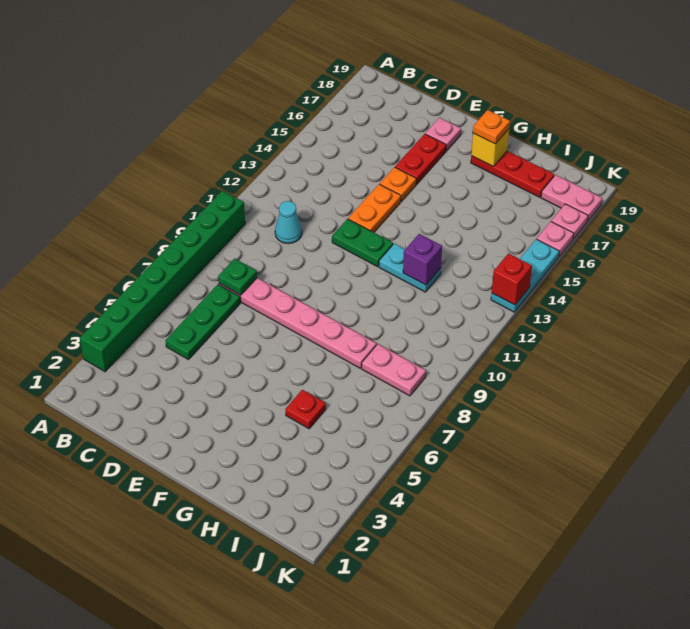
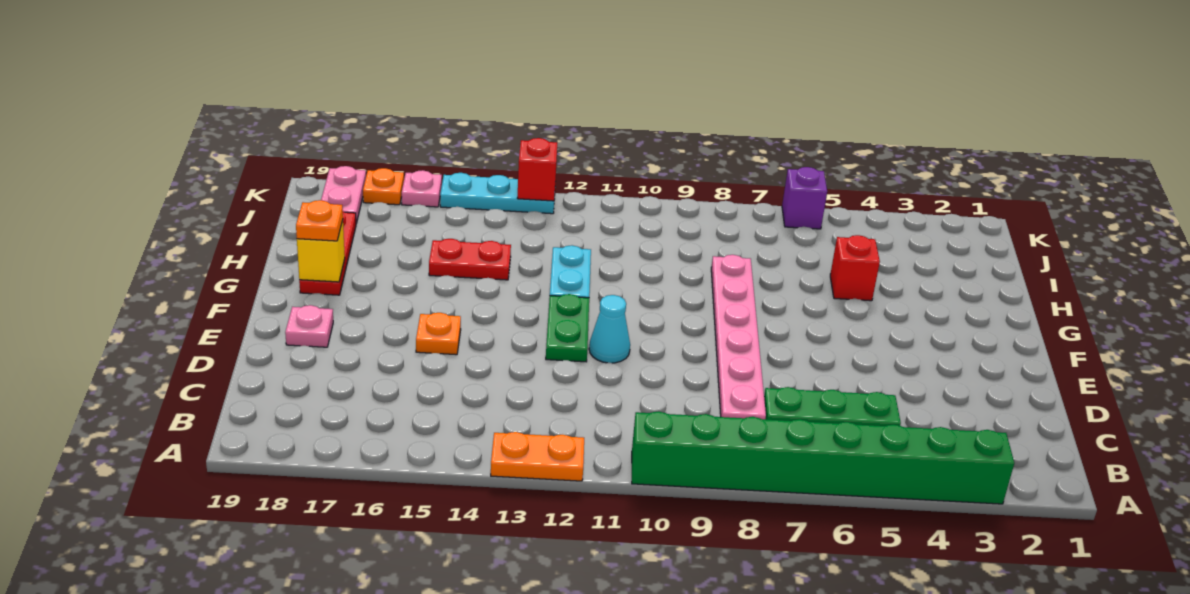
green plate C8 level 2 -> none
cyan cone C11 level 1 -> cyan cone E11 level 1
orange plate E13:E14 level 1 -> orange plate A12:A13 level 1
red plate E16:E17 level 1 -> red plate H14:H15 level 1
red plate H5 level 1 -> red brick H5 level 1
purple brick H12 level 2 -> purple brick K6 level 1
pink plate I8:J8 level 1 -> none
pink plate K17 level 1 -> orange plate K17 level 1

